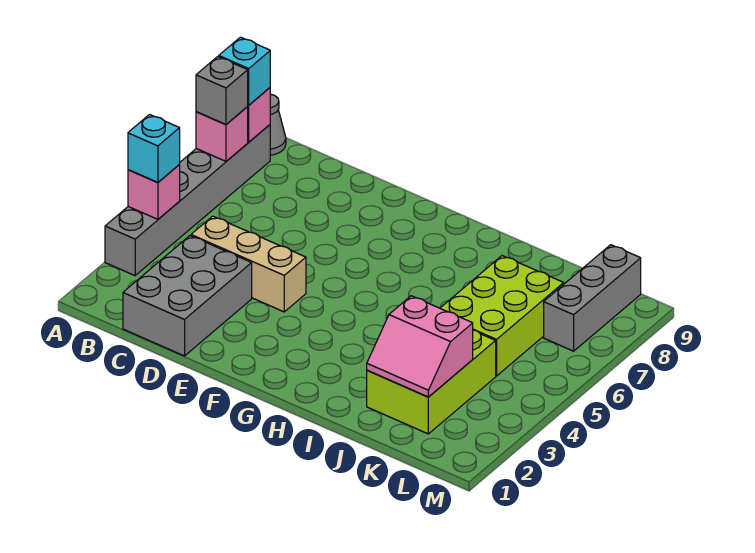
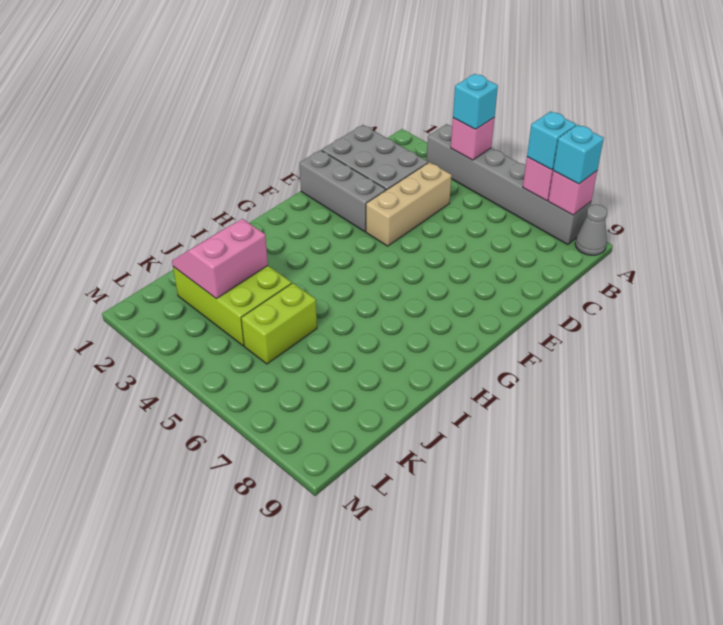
grey brick A7 level 3 -> cyan brick A7 level 3
lime brick J5:K7 level 1 -> lime brick J5:K5 level 1
grey brick L7:L9 level 1 -> grey brick E1:E3 level 1

